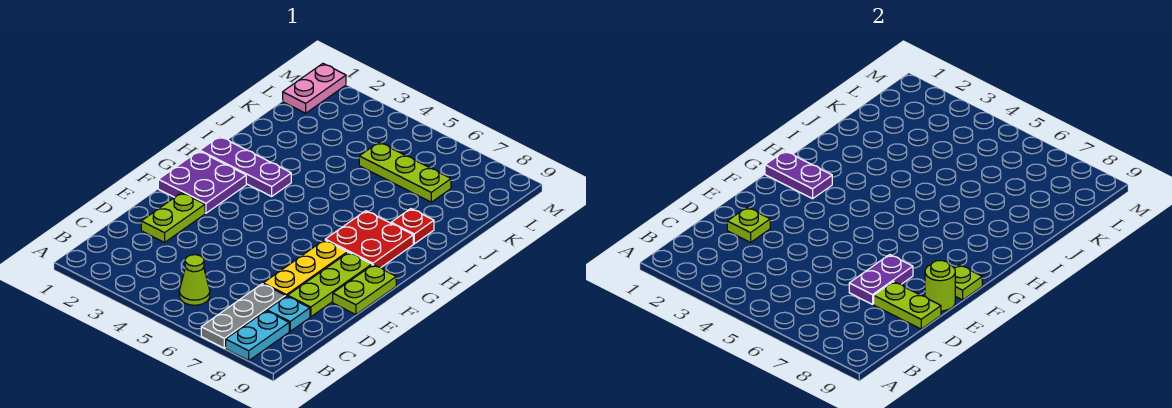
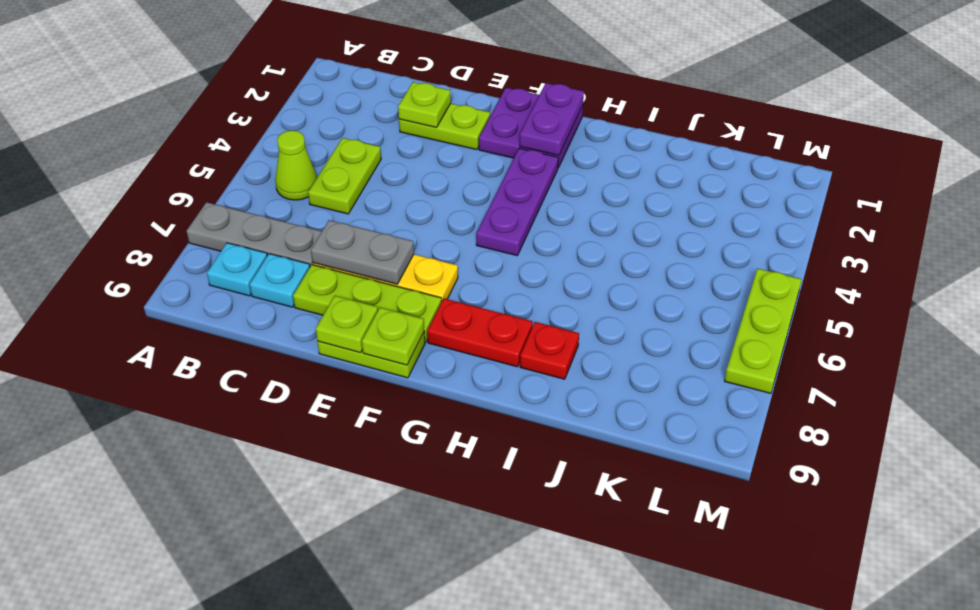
cyan plate A8:B8 level 1 -> cyan plate B8 level 1
purple plate D7:E7 level 2 -> grey plate D7:E7 level 2
lime plate D8:D9 level 2 -> lime plate C4:C5 level 1
lime round brick E9 level 2 -> lime plate E9 level 2
red plate G7:H8 level 1 -> red plate G8:H8 level 1
purple plate H1:H3 level 1 -> purple plate G3:G5 level 1
lime plate K5:K7 level 1 -> lime plate M5:M7 level 1
pink plate L1:M1 level 1 -> none

